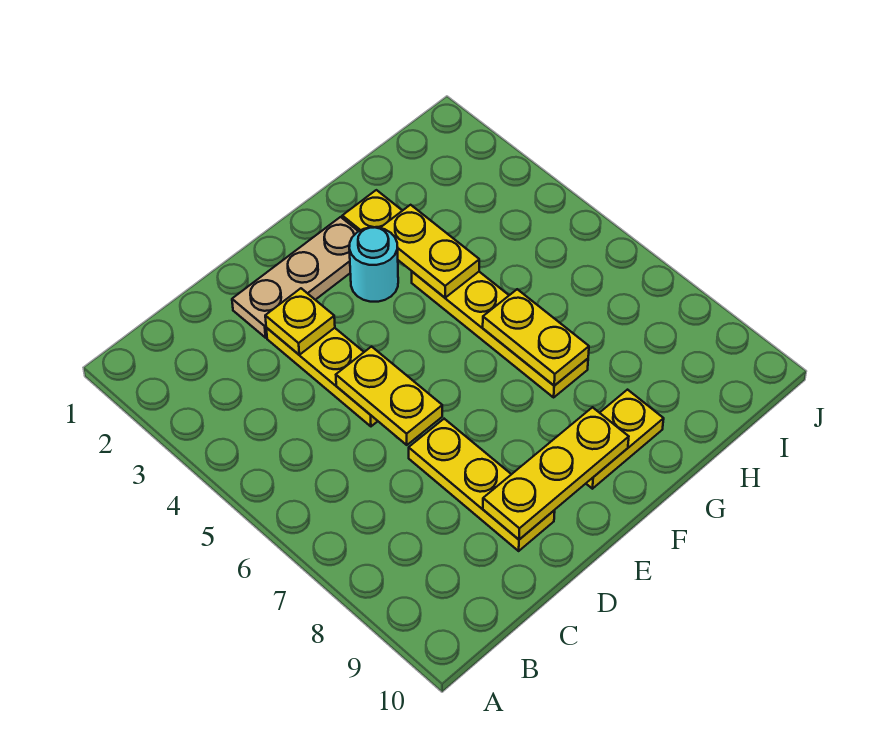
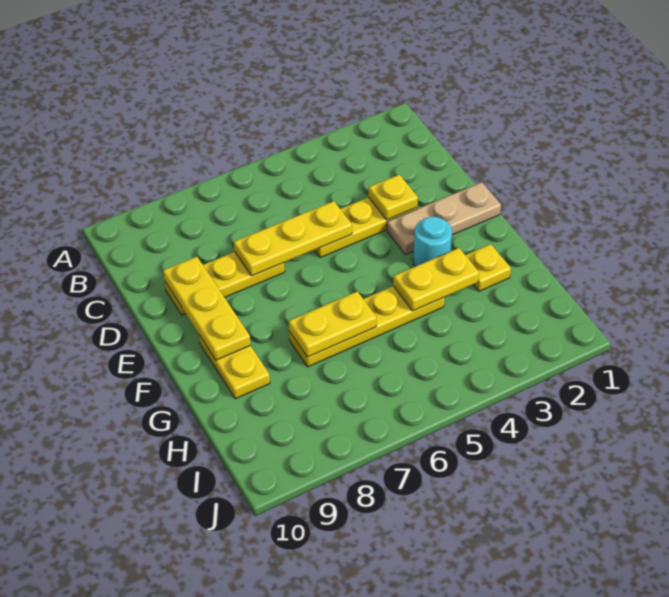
tan plate D2:F2 level 1 -> tan plate E1:E3 level 1
yellow plate D5:D6 level 2 -> yellow plate D5:D7 level 2

